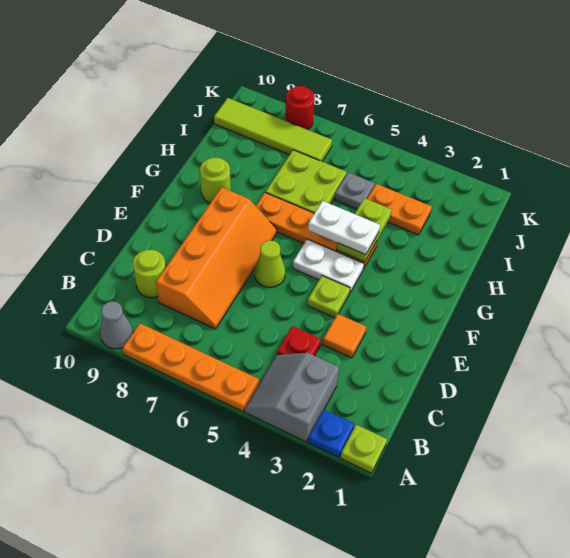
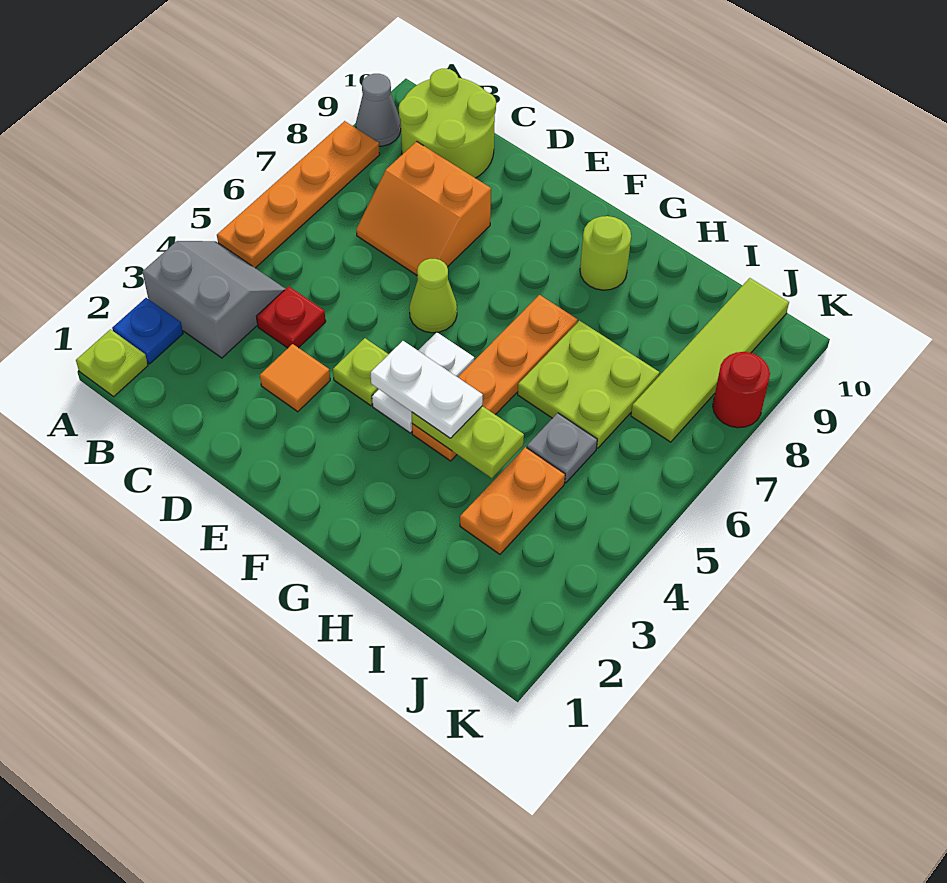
orange slope C7:F8 level 1 top 8 -> orange slope C7:D8 level 1 top 8
lime round brick C9 level 1 -> lime round brick B9:C10 level 1
white plate G4:G5 level 3 -> white plate F4:G4 level 3

